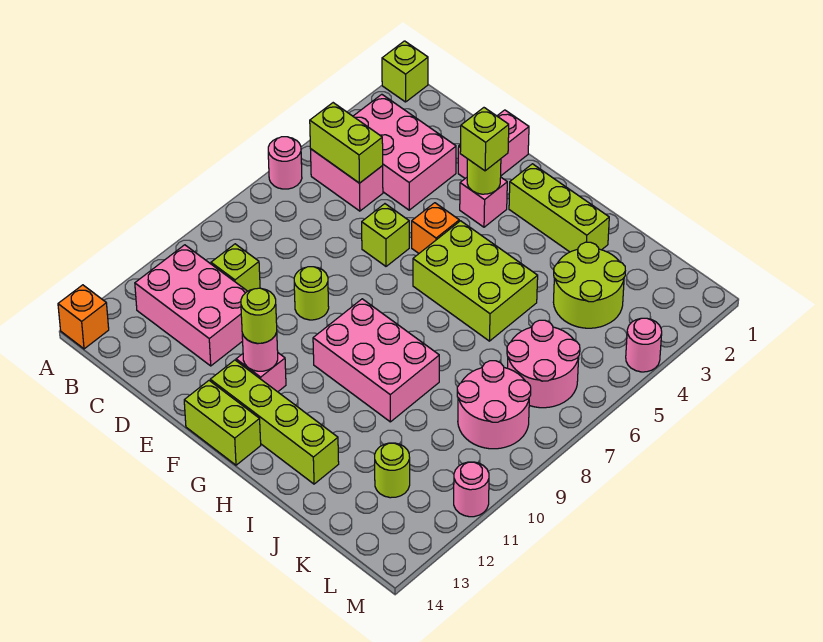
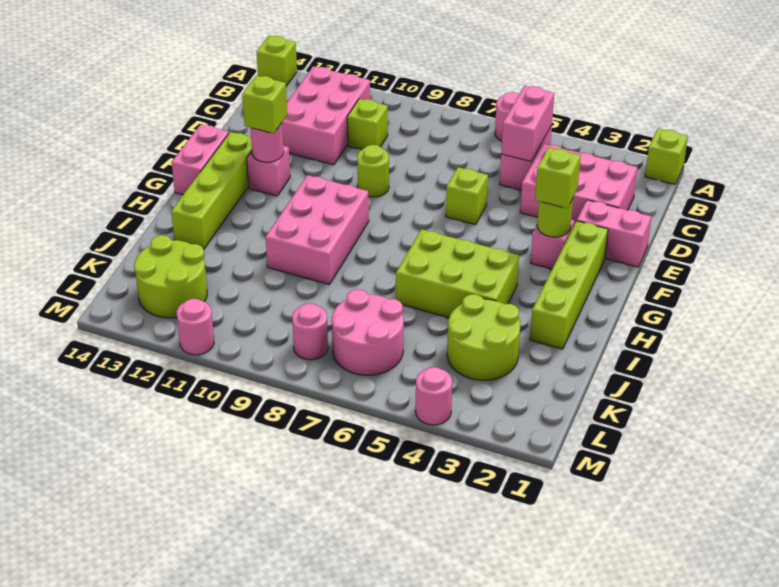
orange brick A14 level 1 -> lime brick A14 level 1
pink brick B3:D4 level 1 -> pink brick C2:D4 level 1
lime brick B5:C5 level 2 -> pink brick B5:C5 level 2
orange brick F5 level 1 -> none
lime round brick F12 level 3 -> lime brick F12 level 3
lime brick F14:G14 level 1 -> pink brick F14:G14 level 1
lime brick G2:I2 level 1 -> lime brick F2:I2 level 1
lime brick G5:I6 level 1 -> lime brick H4:I6 level 1
pink round brick K8:L9 level 1 -> pink round brick L8 level 1
lime round brick K12 level 1 -> lime round brick K12:L13 level 1

